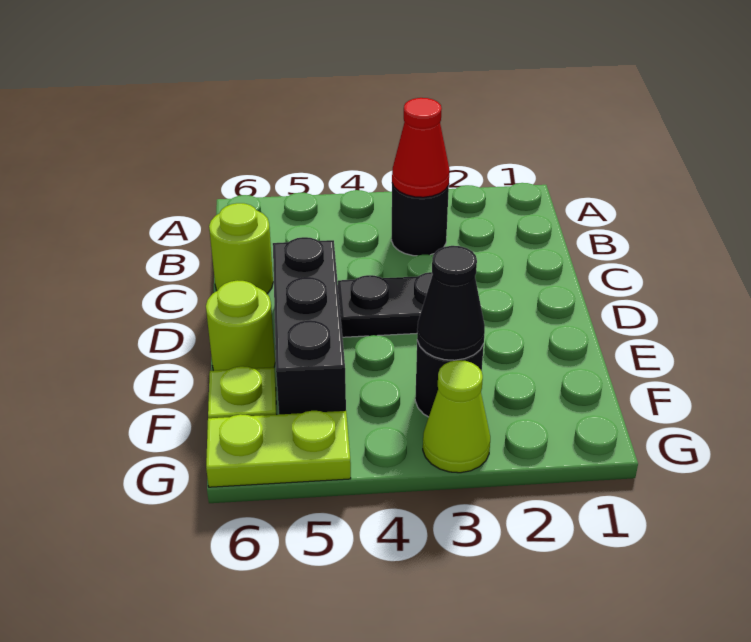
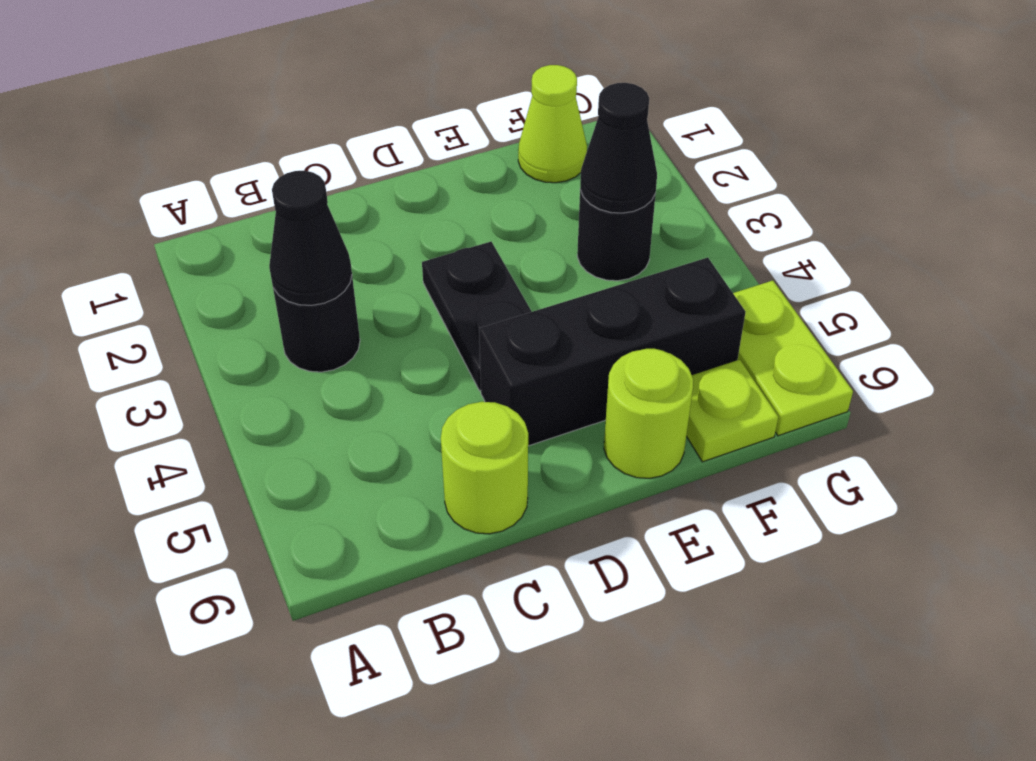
red cone B3 level 2 -> black cone B3 level 2
lime cone G3 level 1 -> lime cone F1 level 1

